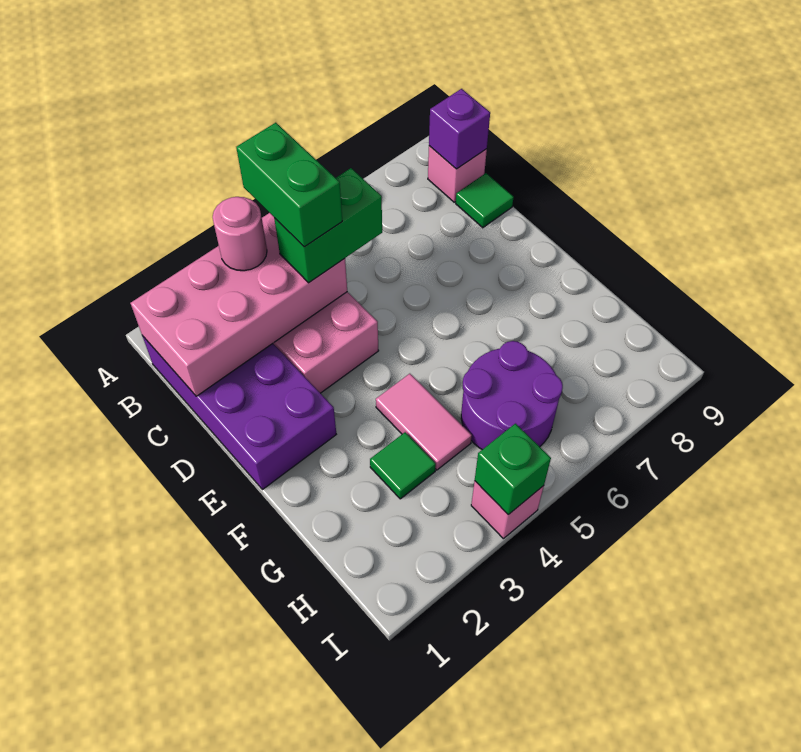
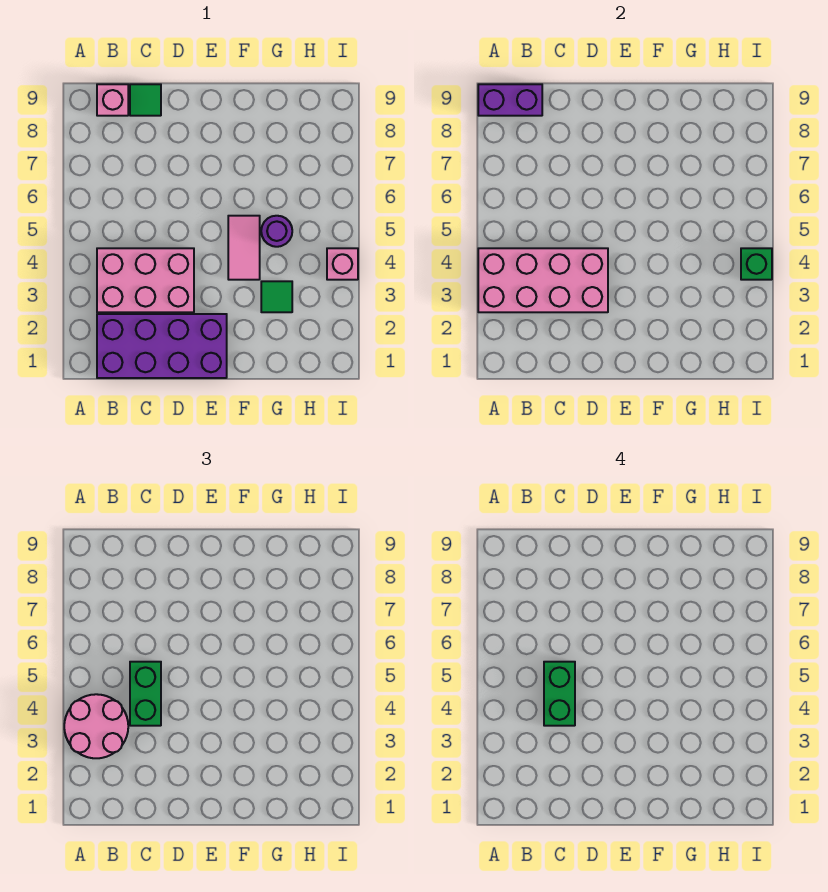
pink brick B1:C4 level 2 -> pink brick A3:D4 level 2
pink round brick B3 level 3 -> pink round brick A3:B4 level 3
green brick B4:C4 level 4 -> green brick C4:C5 level 4
purple brick B9 level 2 -> purple brick A9:B9 level 2
pink tile F4:G4 level 1 -> pink tile F4:F5 level 1
purple round brick G5:H6 level 1 -> purple round brick G5 level 1

